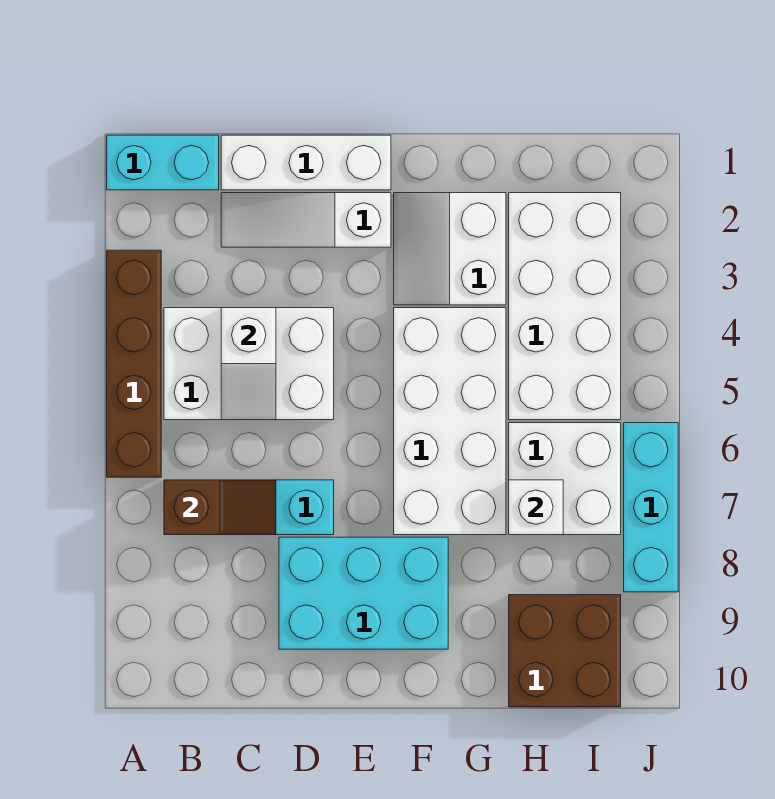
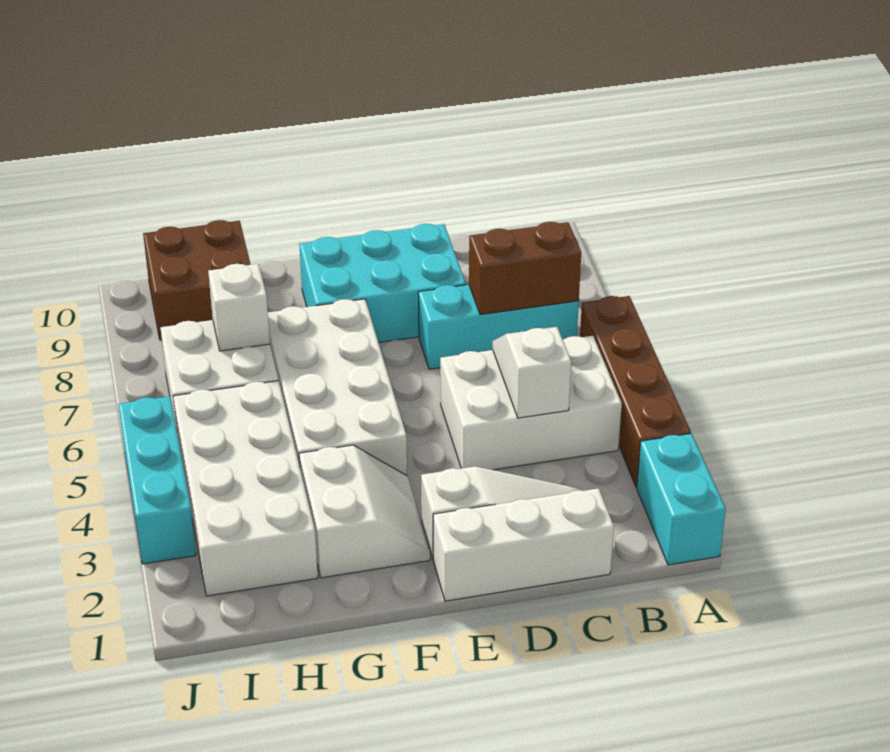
cyan brick A1:B1 level 1 -> cyan brick A1:A2 level 1
brown slope B7:C7 level 2 top B -> brown brick B7:C7 level 2
cyan brick J6:J8 level 1 -> cyan brick J3:J5 level 1

